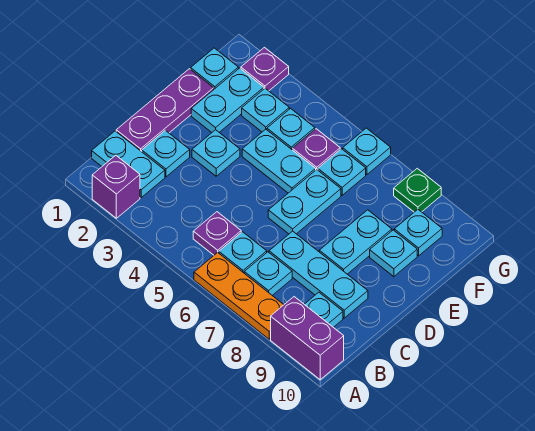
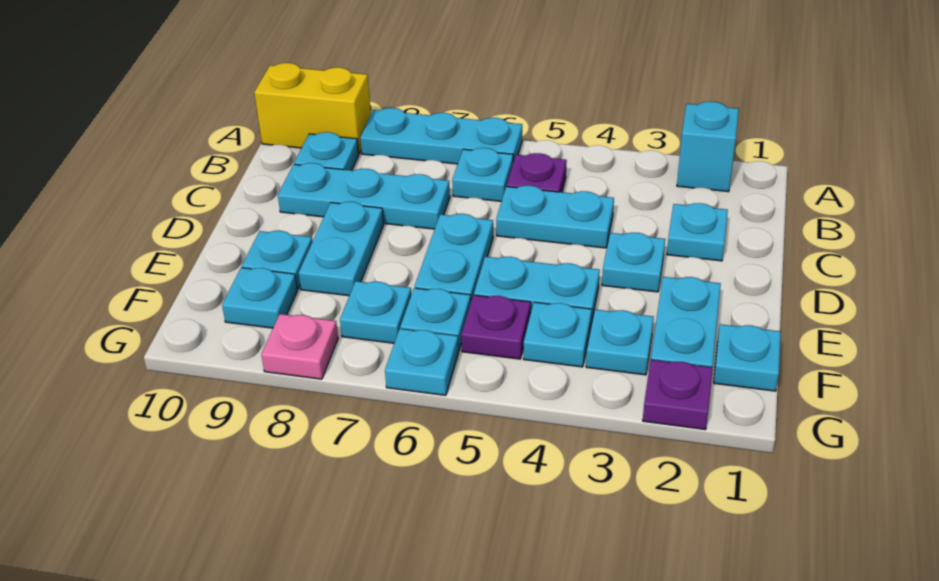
purple brick A2 level 1 -> cyan brick A2 level 1
orange plate A6:A8 level 1 -> cyan plate A6:A8 level 1
purple brick A9:A10 level 1 -> yellow brick A9:A10 level 1
cyan plate B1:B2 level 1 -> cyan plate C4:C5 level 1
cyan plate B7 level 1 -> cyan plate F7 level 1
purple plate C1:E1 level 1 -> none
green plate G8 level 1 -> pink plate G8 level 1

